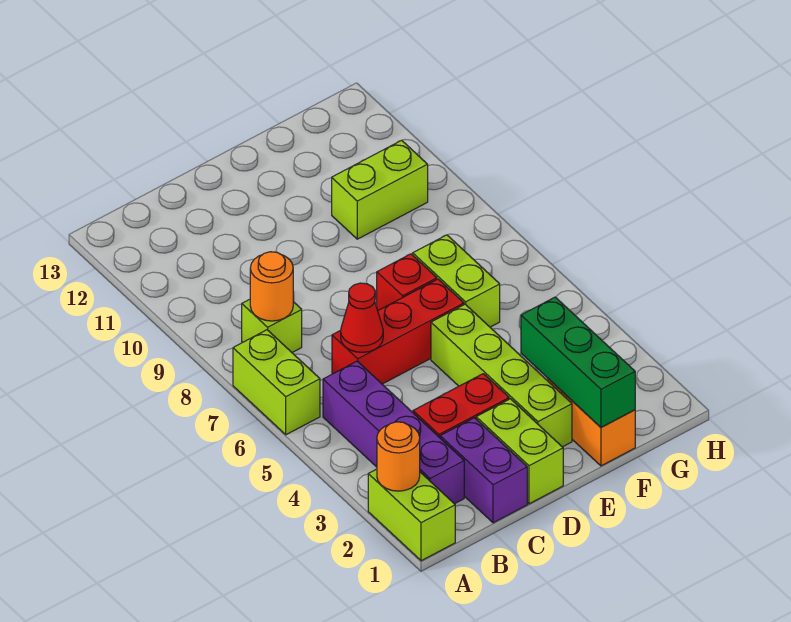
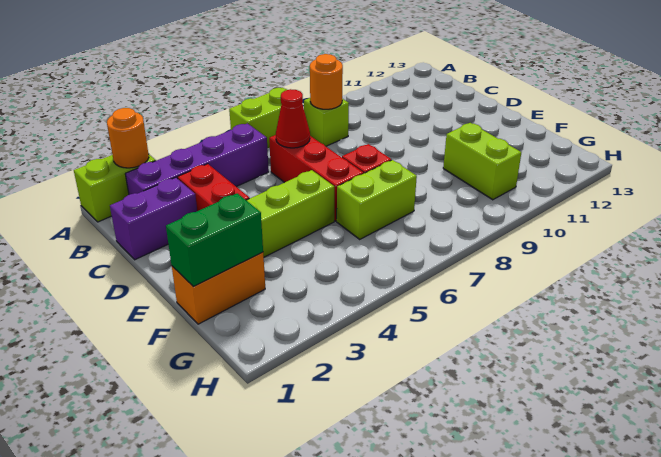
lime brick D1:D2 level 1 -> none
green brick F1:F3 level 2 -> green brick F1:F2 level 2

